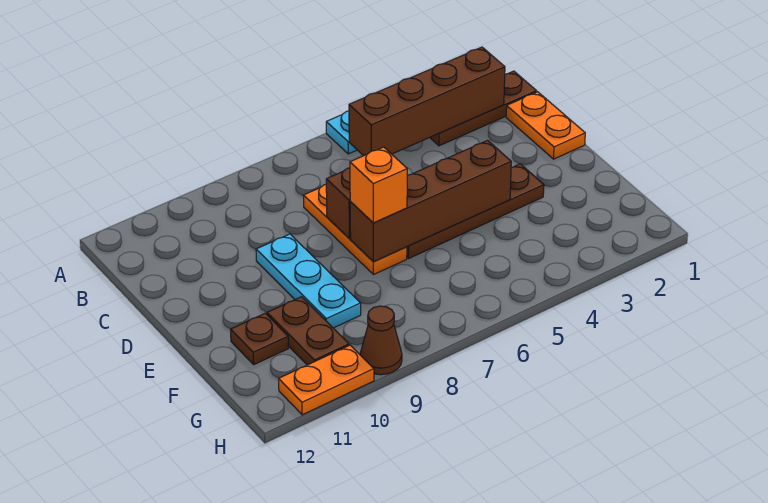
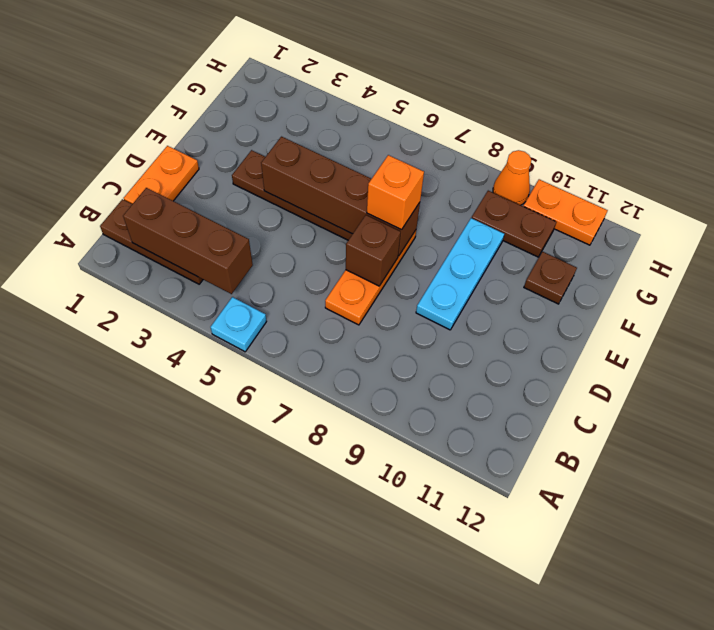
brown brick B2:B5 level 2 -> brown brick B2:B4 level 2
brown plate F10:G10 level 1 -> brown plate G9:G10 level 1
brown cone H9 level 1 -> orange cone H9 level 1

